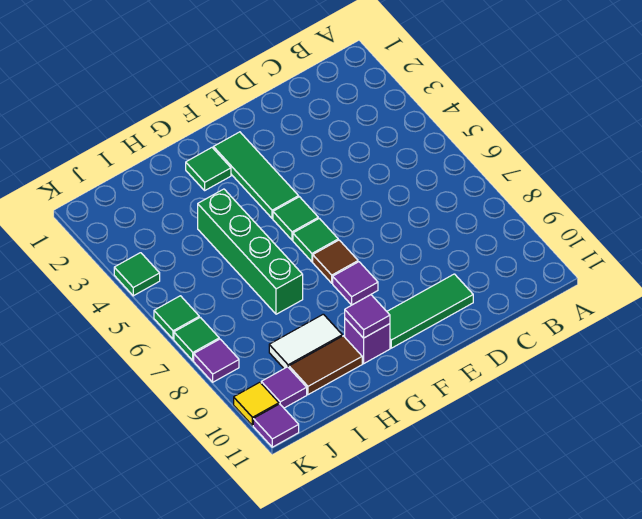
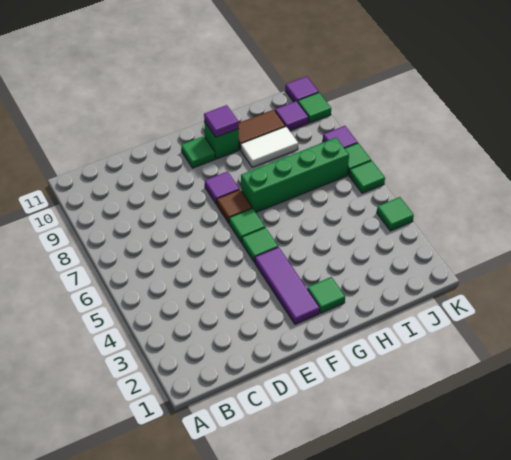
green tile D10:F10 level 1 -> green tile F10 level 1
green tile F2:F4 level 1 -> purple tile F2:F4 level 1
purple brick G10 level 1 -> green brick G10 level 1
green brick H4:H7 level 1 -> green brick G7:J7 level 1
yellow tile K10 level 1 -> green tile K10 level 1

